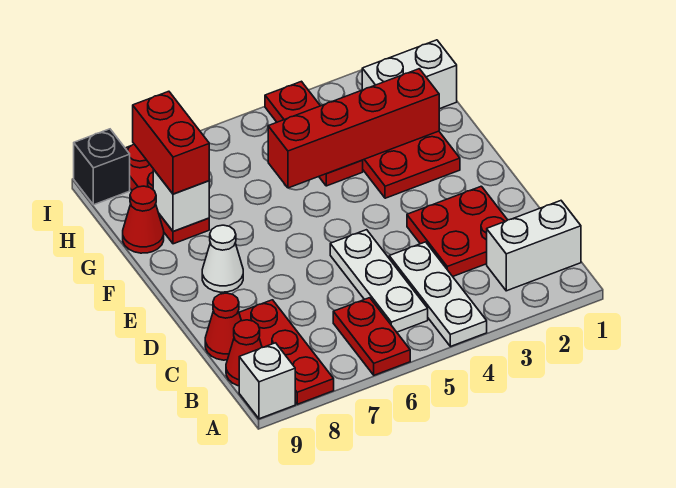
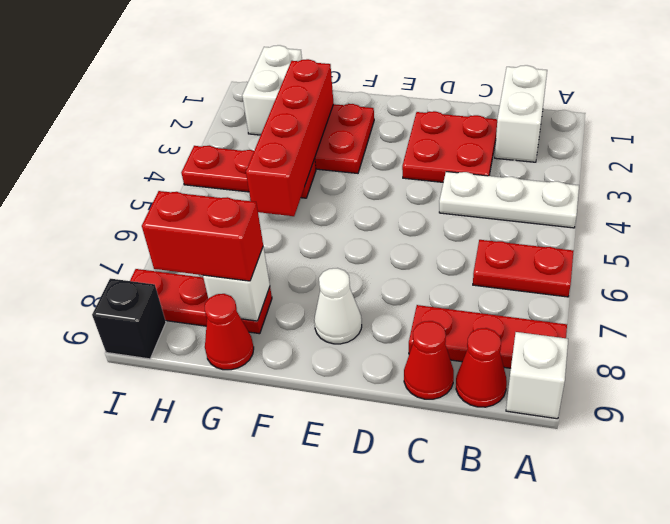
white plate B5:D5 level 1 -> none

